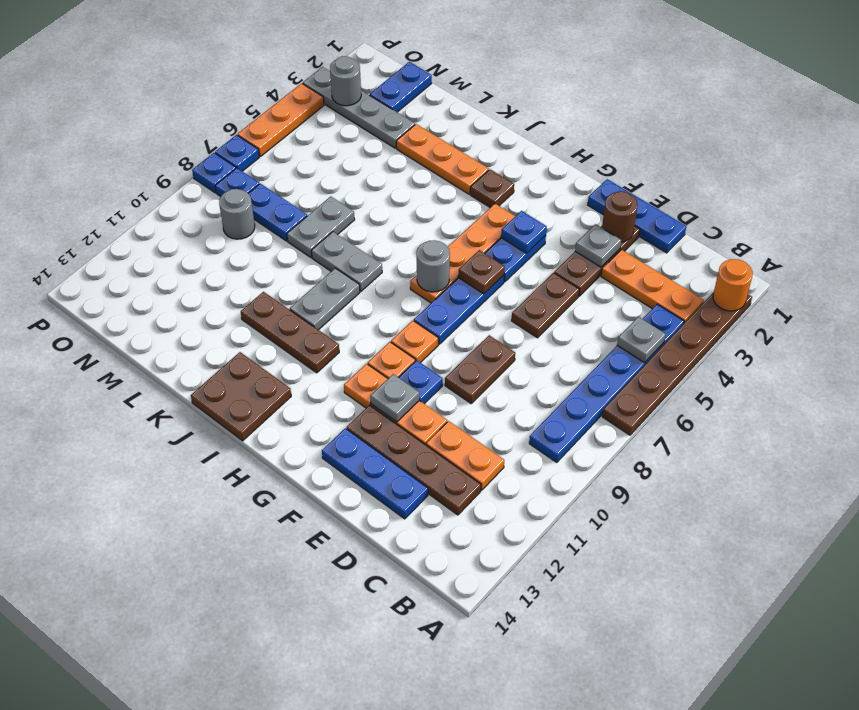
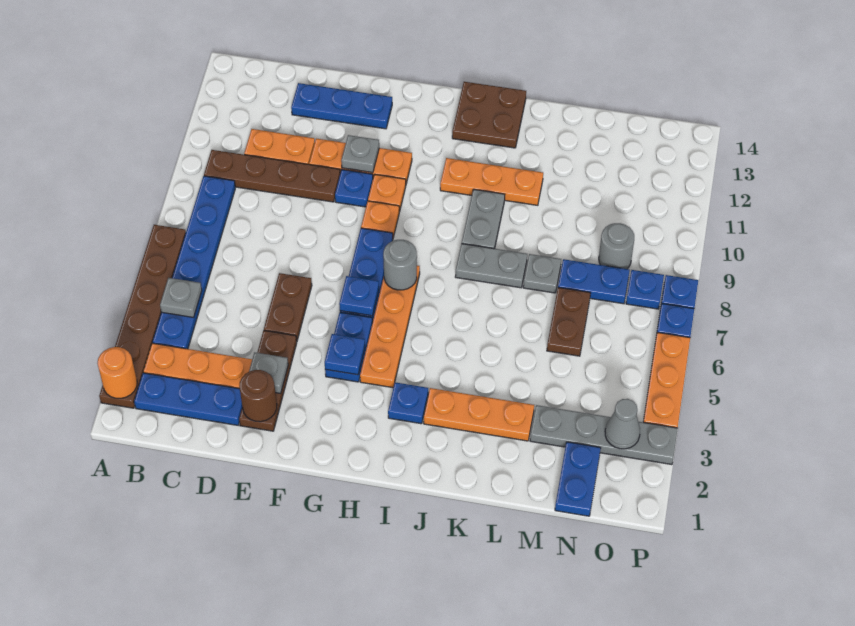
brown plate C12:F12 level 1 -> brown plate B10:E10 level 1
blue plate D1:F1 level 1 -> blue plate B2:D2 level 1
brown plate E8:E9 level 1 -> brown plate M6:M7 level 1
brown plate G6 level 2 -> blue plate G6 level 2
brown plate I3 level 1 -> blue plate I3 level 1
brown plate I11:K11 level 1 -> orange plate I11:K11 level 1
grey plate L7:L8 level 1 -> grey plate L8 level 1
grey round brick O3 level 2 -> grey cone O3 level 2

